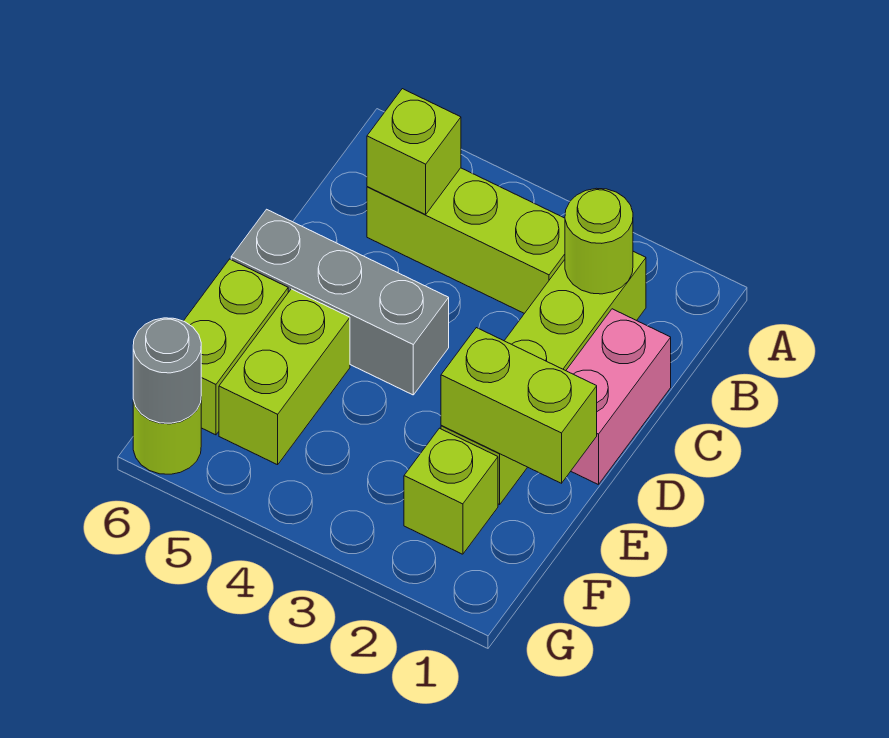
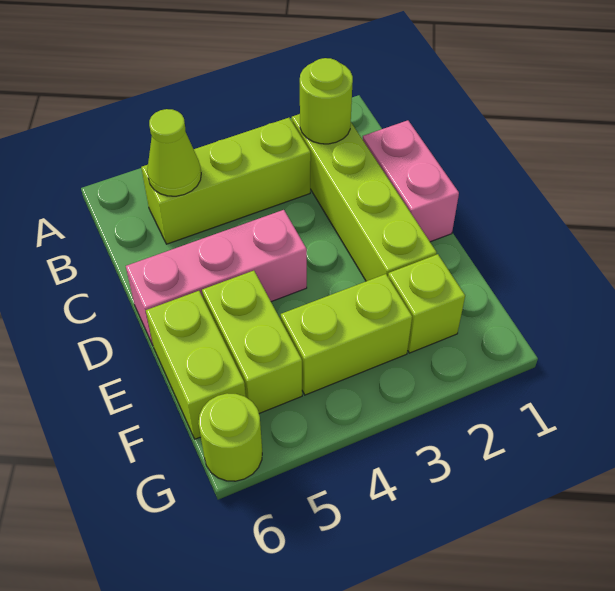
lime brick B5 level 2 -> lime cone B5 level 2
grey brick D4:D6 level 1 -> pink brick D4:D6 level 1
lime brick E1:E2 level 2 -> lime brick F3:F4 level 1
grey round brick G6 level 2 -> none

